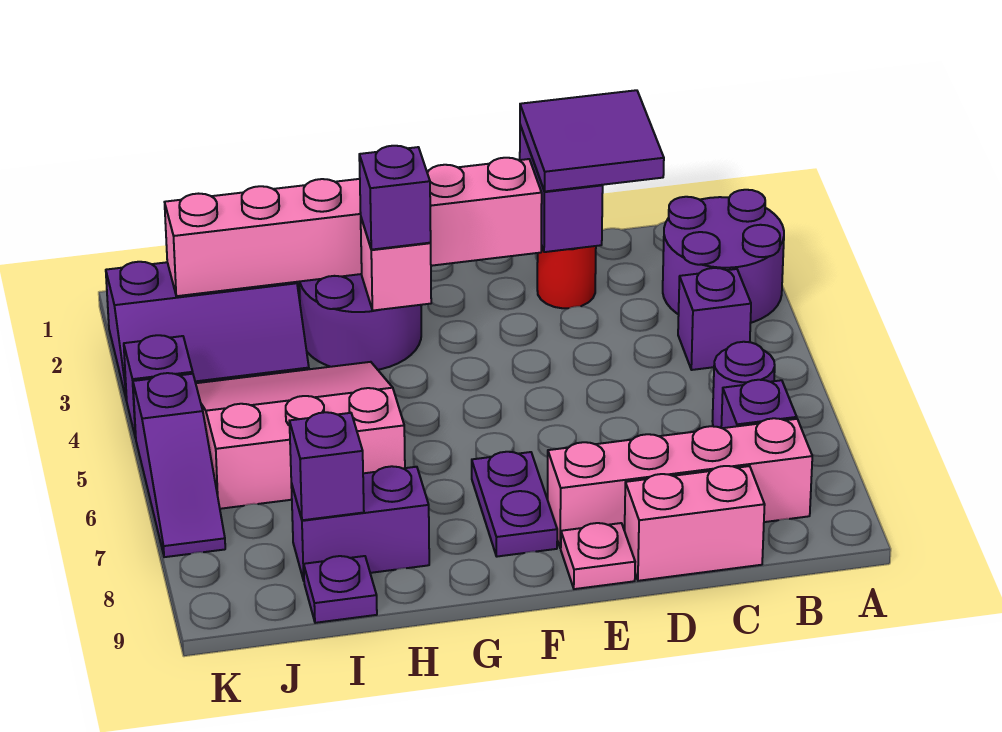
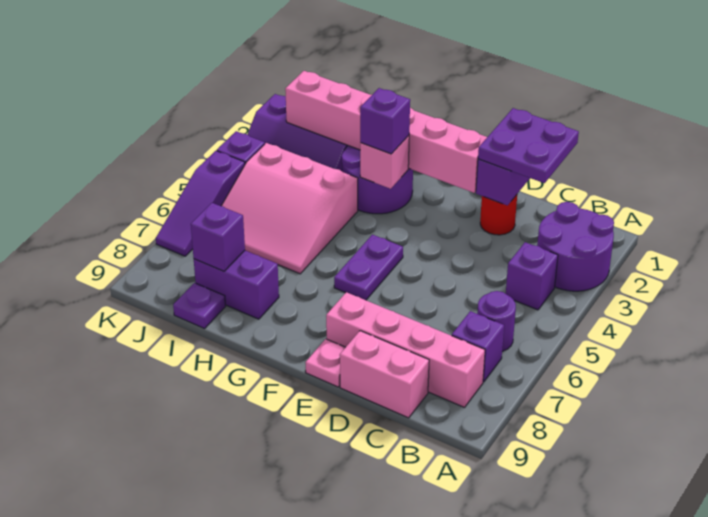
purple tile C1:D2 level 3 -> purple plate C1:D2 level 3
purple plate F7:F8 level 1 -> purple plate F5:F6 level 1
pink slope H4:J6 level 1 top 6 -> pink slope H4:J6 level 1 top 4

